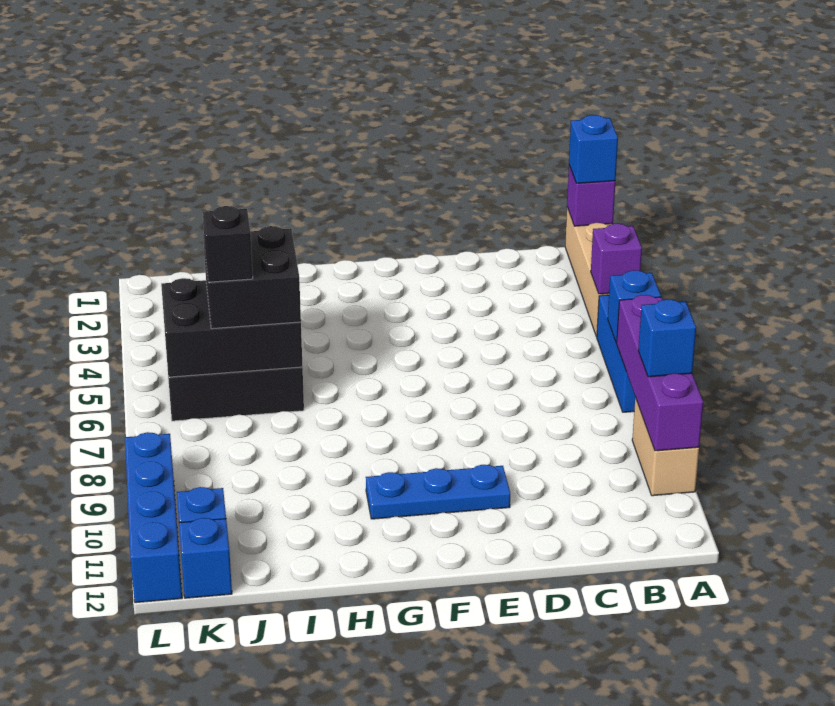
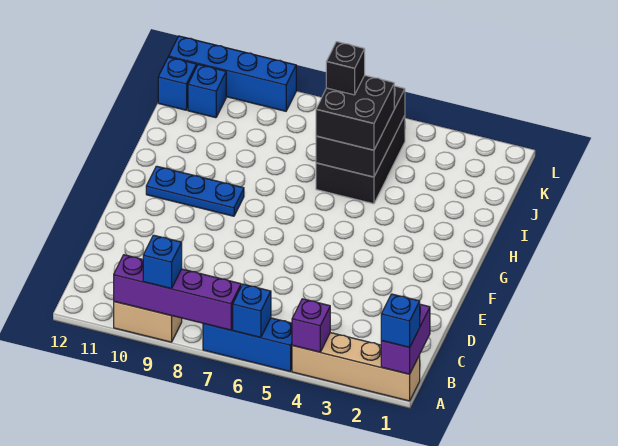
purple brick A1 level 2 -> purple brick A1:B1 level 2
blue plate E10:G10 level 1 -> blue plate G9:G11 level 1

